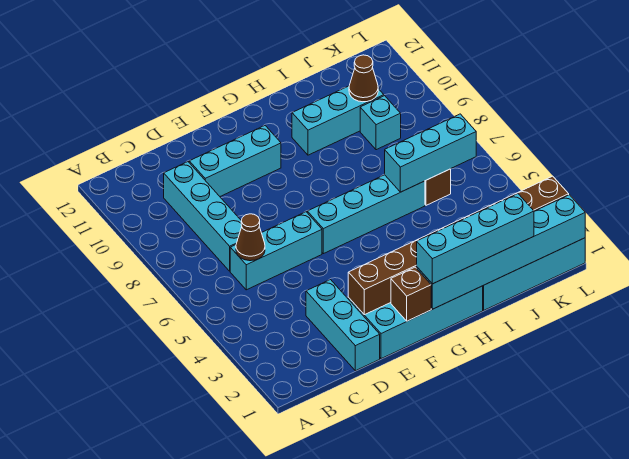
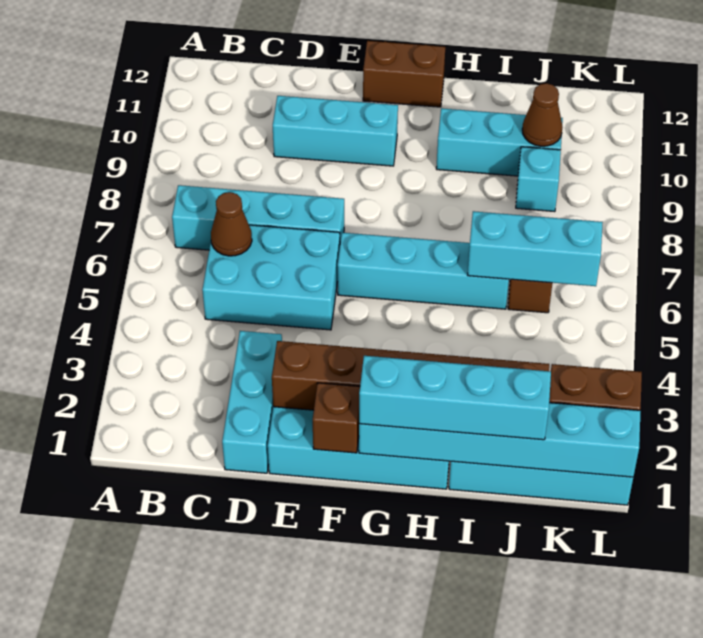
cyan brick C6:E6 level 1 -> cyan brick C5:E6 level 1
cyan brick C7:C10 level 1 -> cyan brick B7:E7 level 1
none -> brown brick F12:G12 level 1

